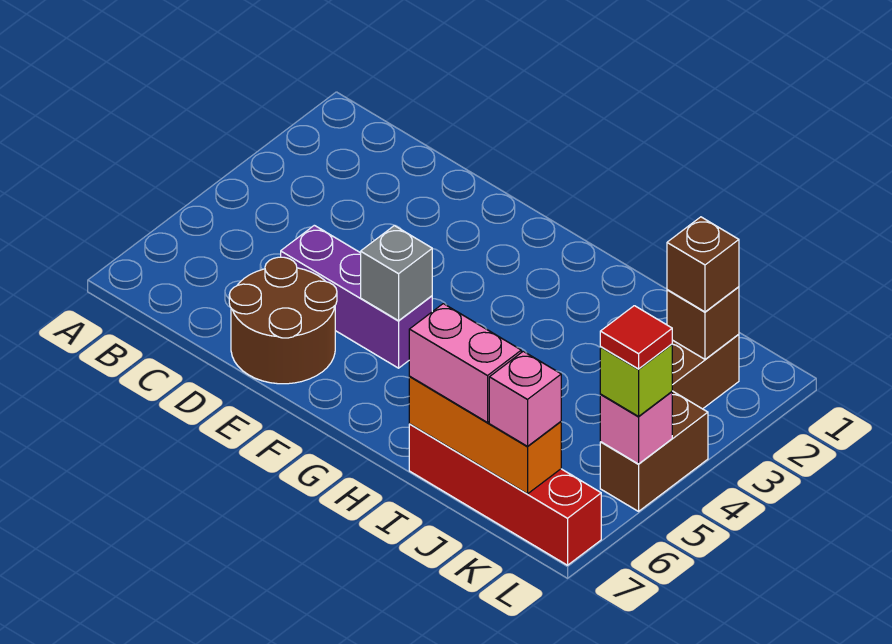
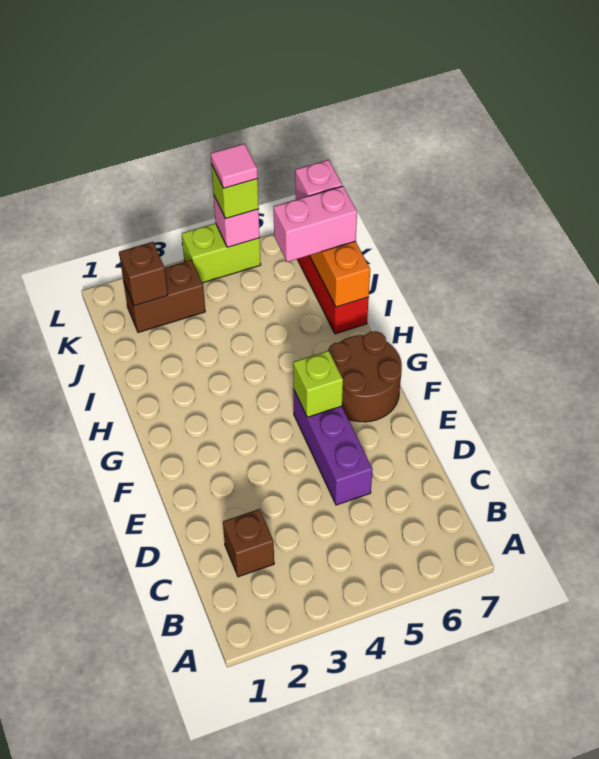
brown round brick D6:E7 level 1 -> brown round brick F6:G7 level 1
grey brick F5 level 2 -> lime brick F5 level 2
pink brick I7:J7 level 3 -> pink brick J6:J7 level 3
brown brick K2 level 3 -> brown brick C2 level 1
brown brick L4:L5 level 1 -> lime brick L4:L5 level 1
red tile L5 level 4 -> pink tile L5 level 4

